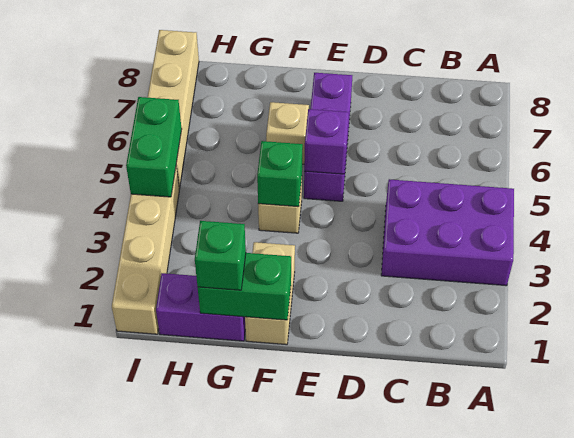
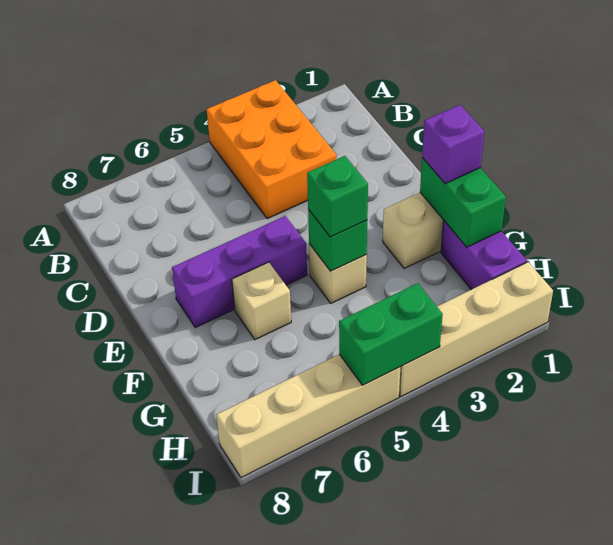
purple brick A3:C4 level 1 -> orange brick A3:C4 level 1
purple brick E5 level 2 -> purple brick F1 level 3
green brick G1 level 3 -> green brick F4 level 3

